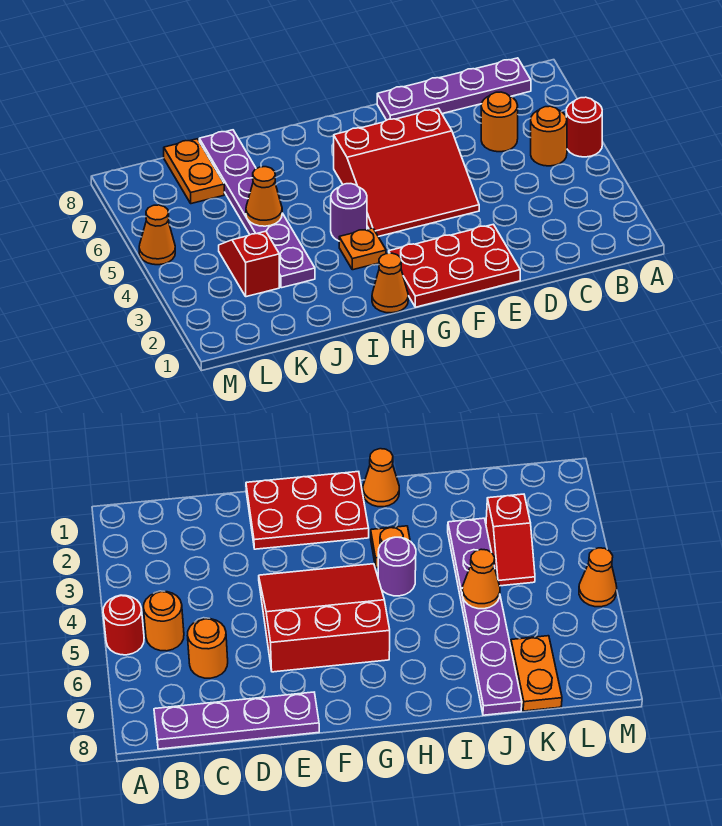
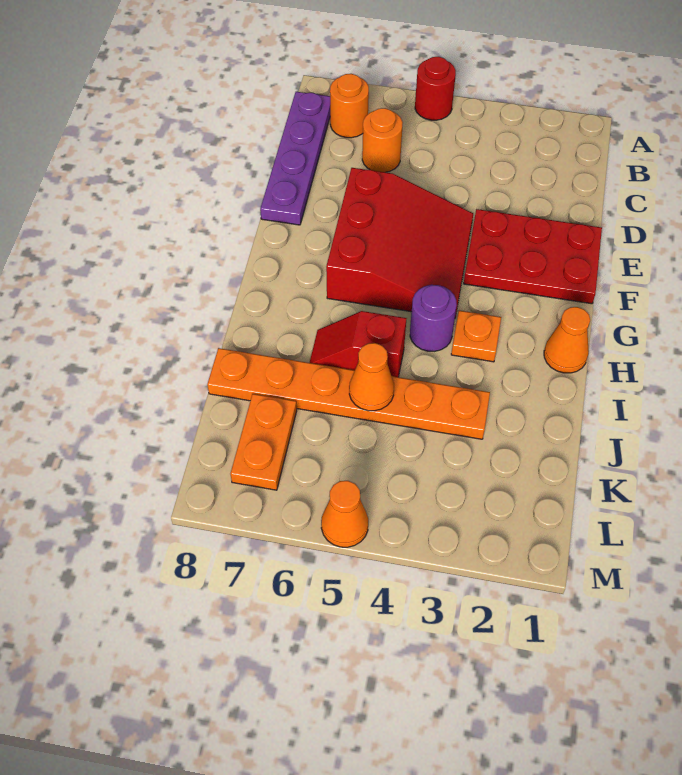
orange round brick B5 level 1 -> orange round brick B7 level 1
red plate E1:G2 level 1 -> red plate E1:F3 level 1
purple plate J3:J8 level 1 -> orange plate J3:J8 level 1
red slope K3:K4 level 1 top 3 -> red slope I5:I6 level 1 top 5
orange plate K7:K8 level 1 -> orange plate K7:L7 level 1

